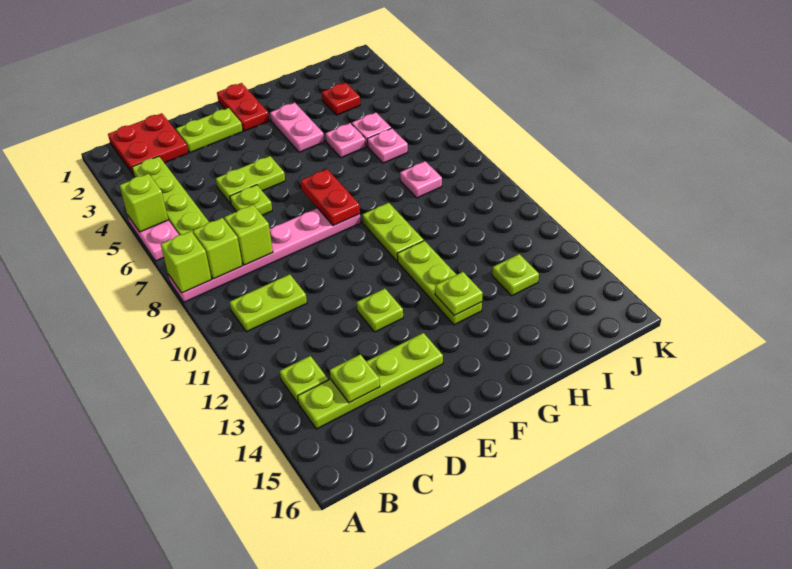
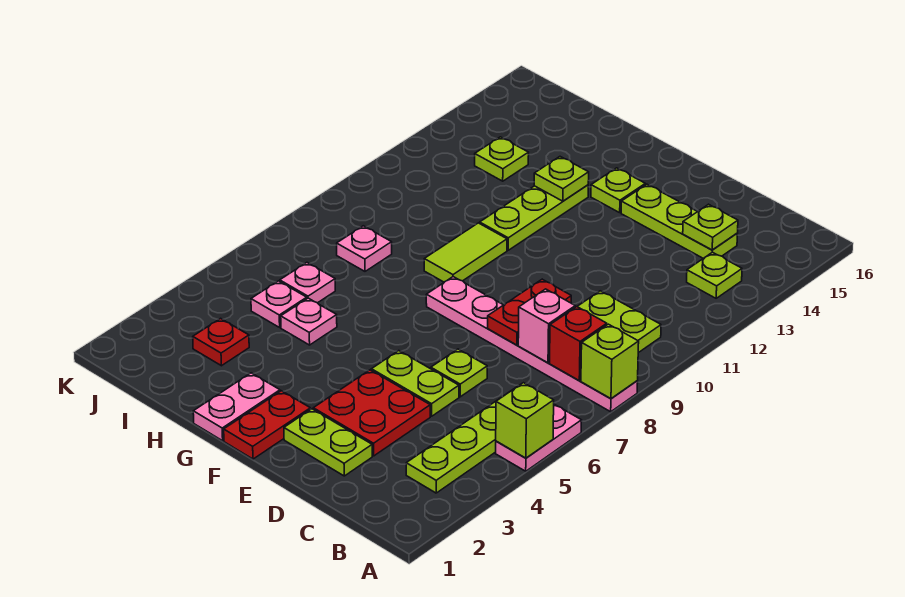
red plate B1:C2 level 1 -> red plate D3:E4 level 1
lime brick B8 level 2 -> red brick B8 level 2
lime plate B14:E14 level 1 -> lime plate C14:E14 level 1
lime brick C8 level 2 -> pink brick C8 level 2
lime plate E12 level 1 -> lime plate F14 level 1
red plate F7:F8 level 2 -> red plate D8:D9 level 2
pink plate G3:G4 level 1 -> pink plate G1:G2 level 1
lime plate G9:G10 level 1 -> lime tile G9:G10 level 1

